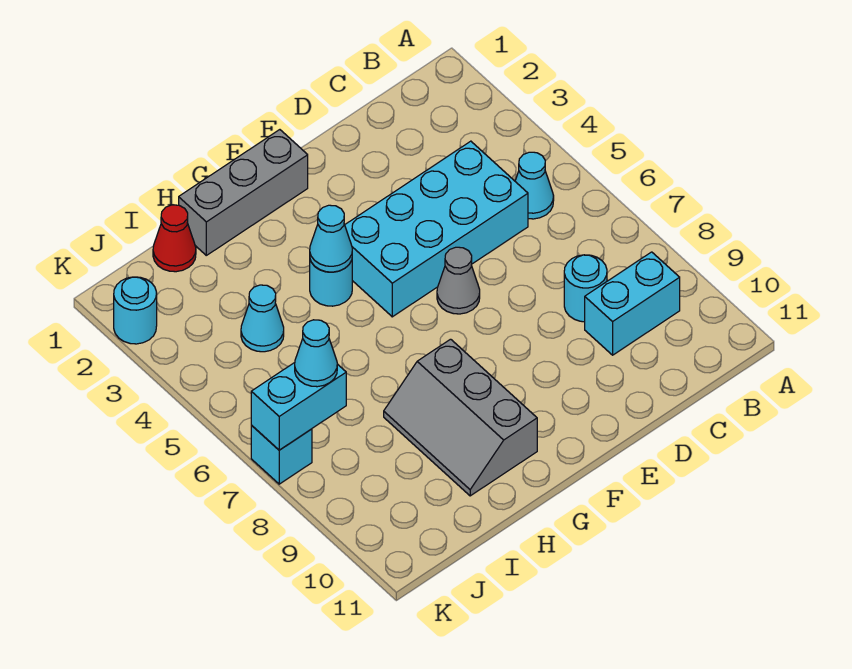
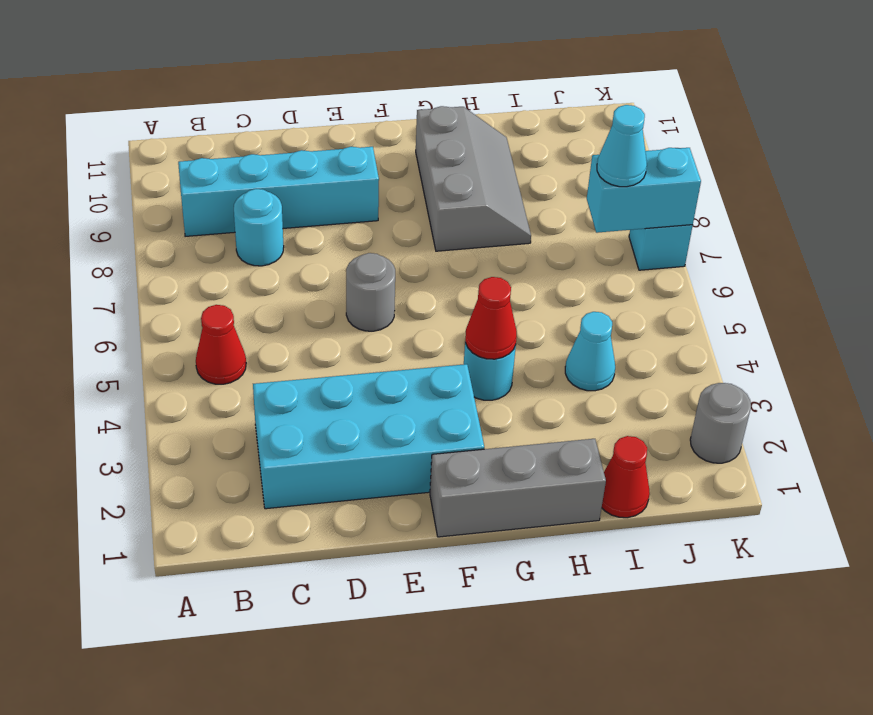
cyan cone B5 level 1 -> red cone B5 level 1
cyan brick B9:C9 level 1 -> cyan brick B9:E9 level 1
cyan brick C4:F5 level 1 -> cyan brick C2:F3 level 1
grey cone E6 level 1 -> grey round brick E6 level 1
cyan cone G4 level 2 -> red cone G4 level 2
cyan round brick K2 level 1 -> grey round brick K2 level 1

